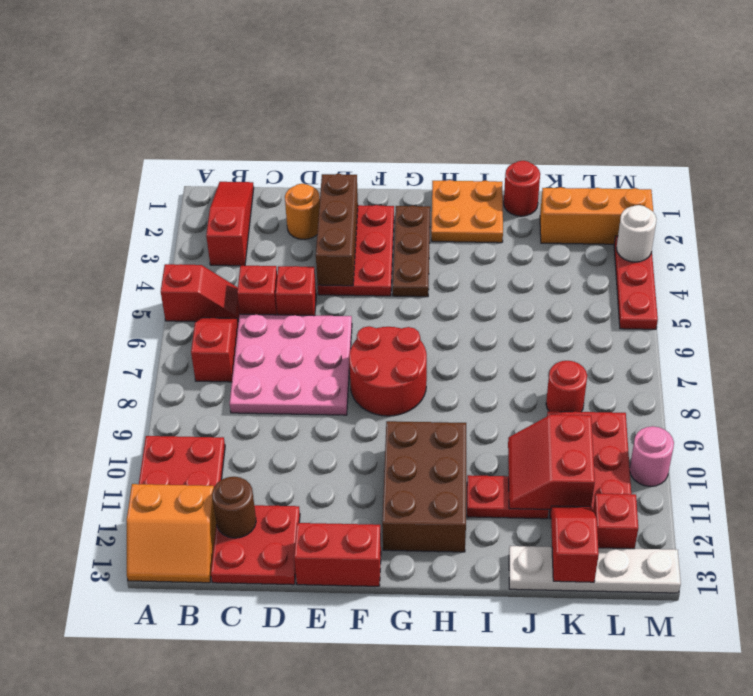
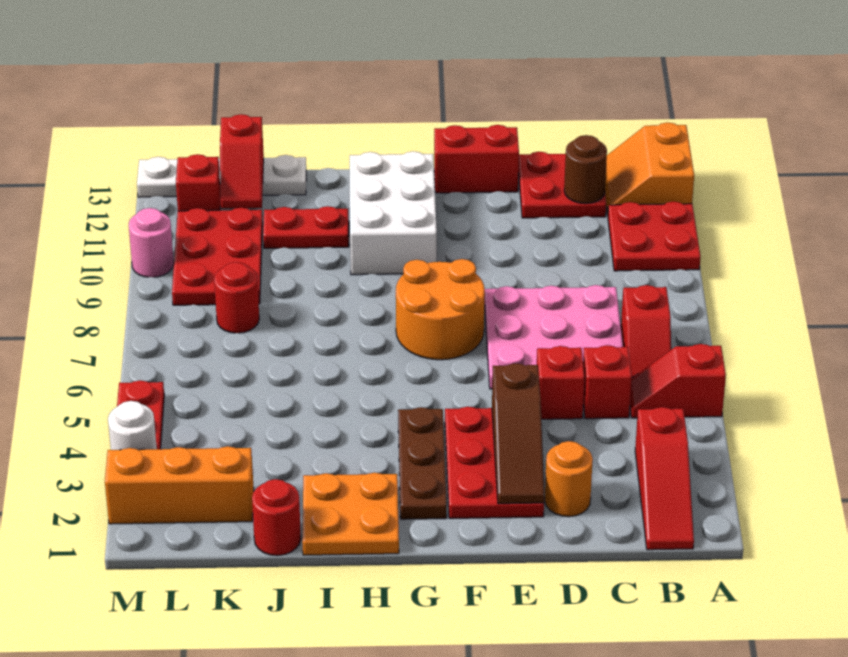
orange slope A12:B13 level 1 top 12 -> orange slope A12:B13 level 1 top A
brown brick E2:E4 level 2 -> brown slope E2:E4 level 2 top 4
red round brick F7:G8 level 1 -> orange round brick F7:G8 level 1
brown brick G10:H12 level 1 -> white brick G10:H12 level 1
red slope J10:K11 level 2 top K -> none

